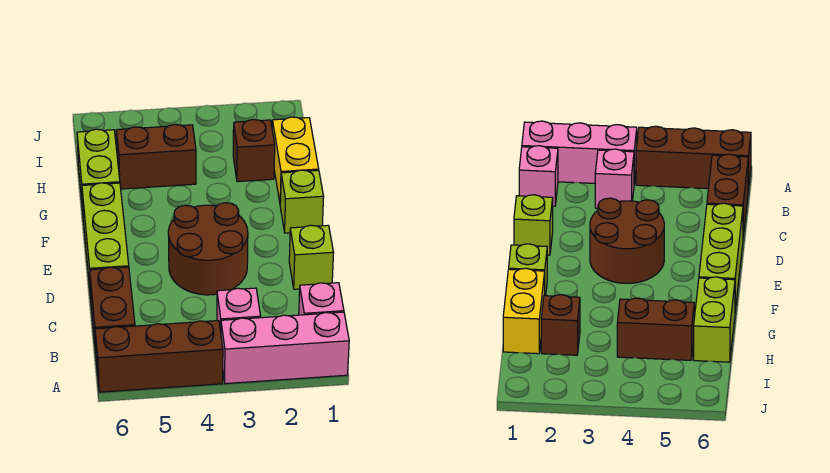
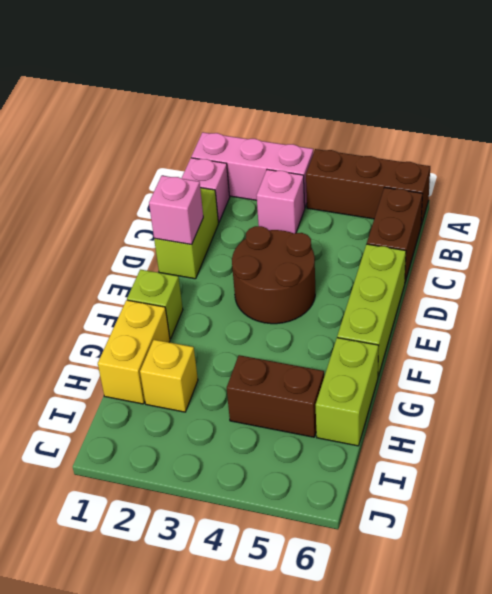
lime brick D1 level 1 -> lime brick C1:D1 level 1
none -> pink brick D1 level 2
brown brick H2 level 1 -> yellow brick H2 level 1

